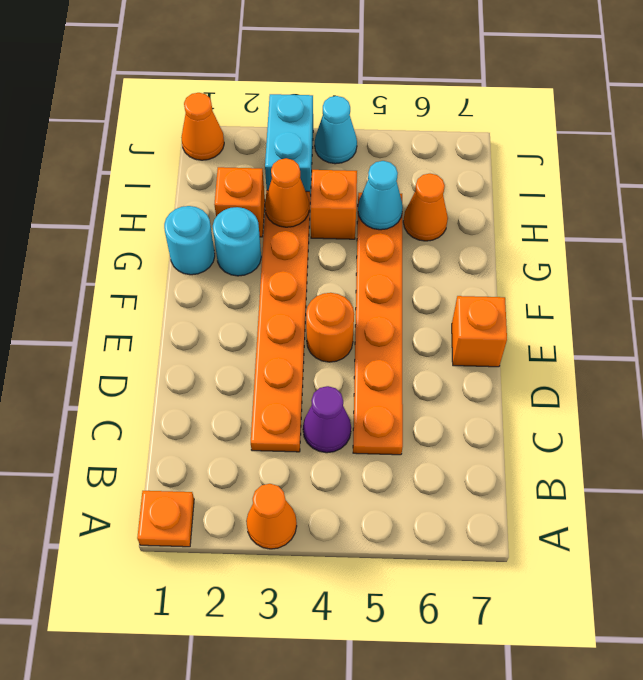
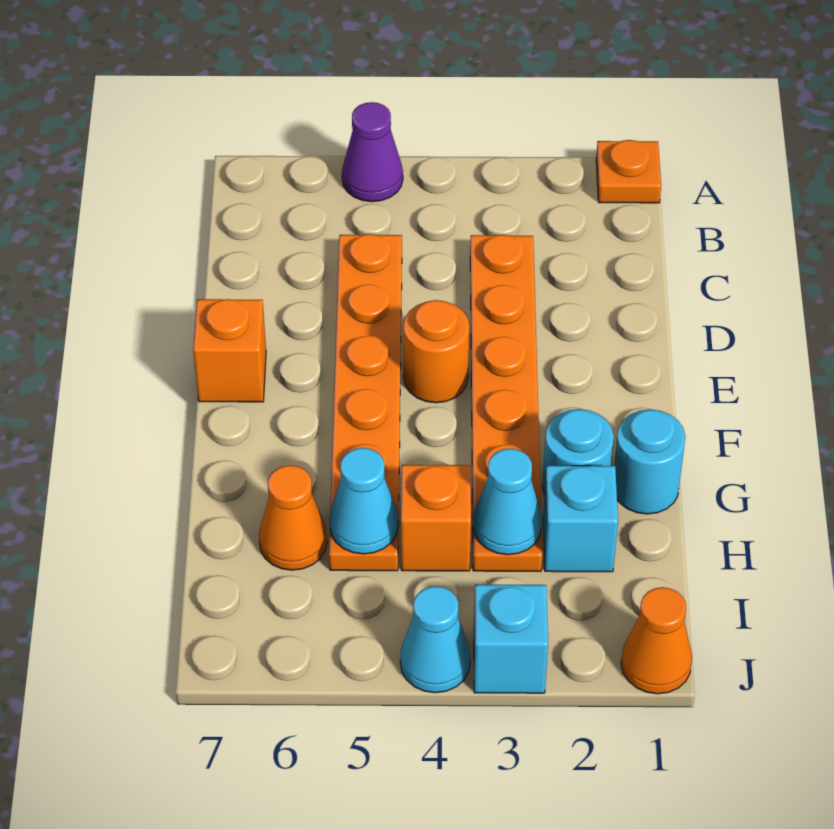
orange cone A3 level 1 -> none
purple cone C4 level 1 -> purple cone A5 level 1
orange brick H2 level 1 -> cyan brick H2 level 1
orange cone H3 level 2 -> cyan cone H3 level 2
cyan brick I3:J3 level 1 -> cyan brick J3 level 1

